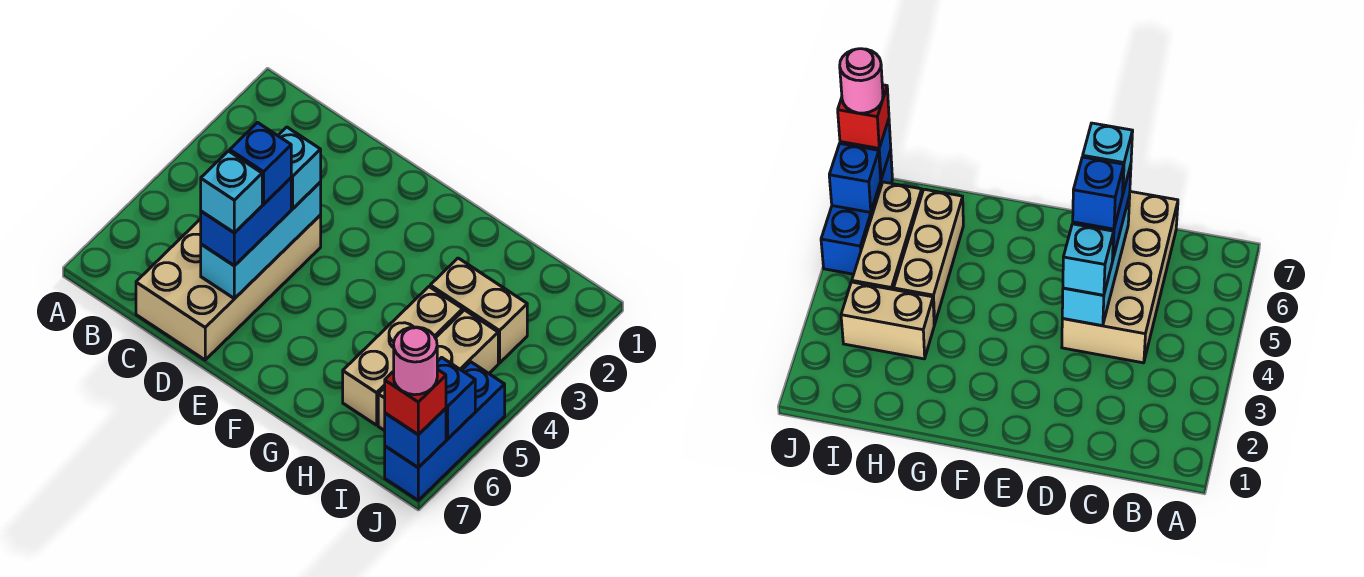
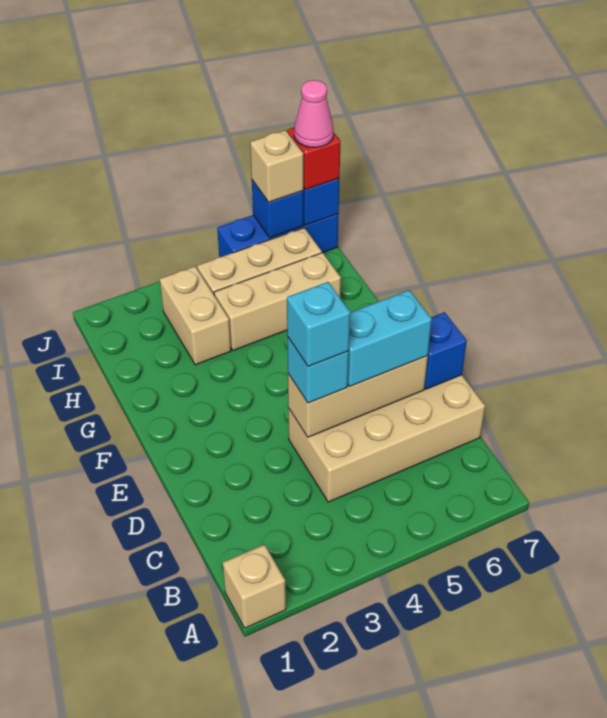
none -> tan brick A1 level 1
cyan brick D4:D6 level 2 -> tan brick D4:D6 level 2
blue brick D5:D6 level 3 -> cyan brick D5:D6 level 3
blue brick D5 level 4 -> blue brick D7 level 2
cyan brick D6 level 4 -> cyan brick D4 level 4
none -> tan brick J6 level 3
pink round brick J7 level 4 -> pink cone J7 level 4

